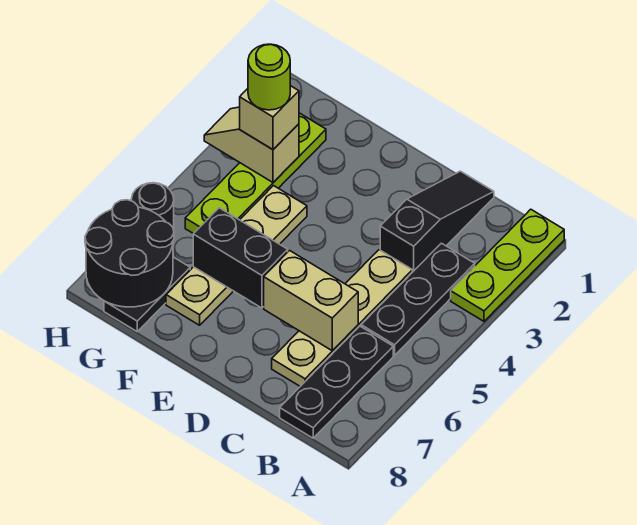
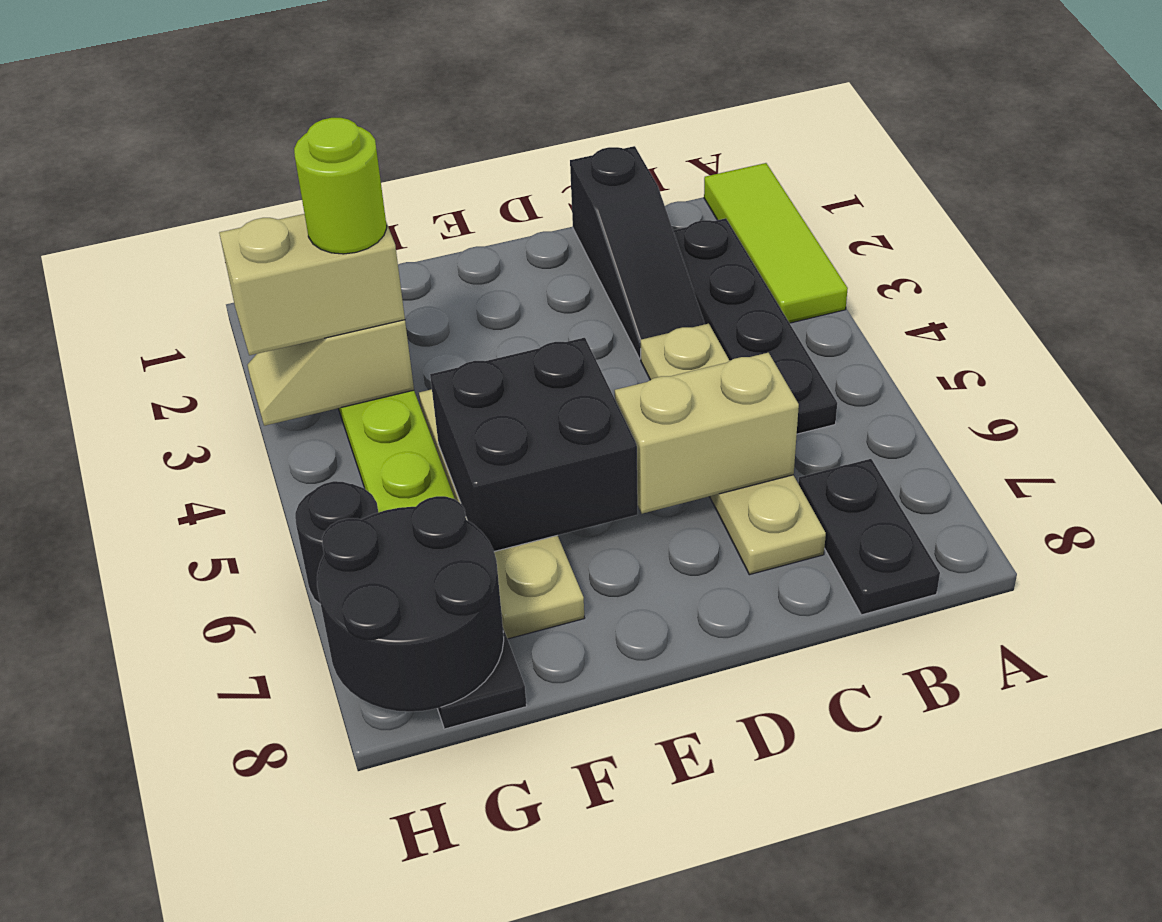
lime plate A1:A3 level 1 -> lime tile A1:A3 level 1
black plate B3:B5 level 1 -> black plate B2:B5 level 1
black plate B6:B8 level 1 -> black plate B7:B8 level 1
black slope C1:C3 level 1 top 3 -> black slope C1:C3 level 1 top 1
black brick E6:F6 level 2 -> black brick E5:F6 level 2
tan brick G3 level 3 -> tan brick G3:H3 level 3

